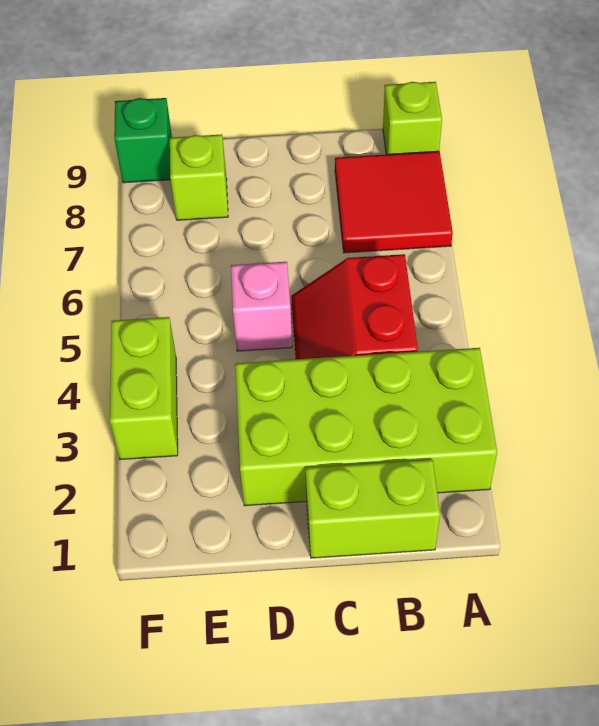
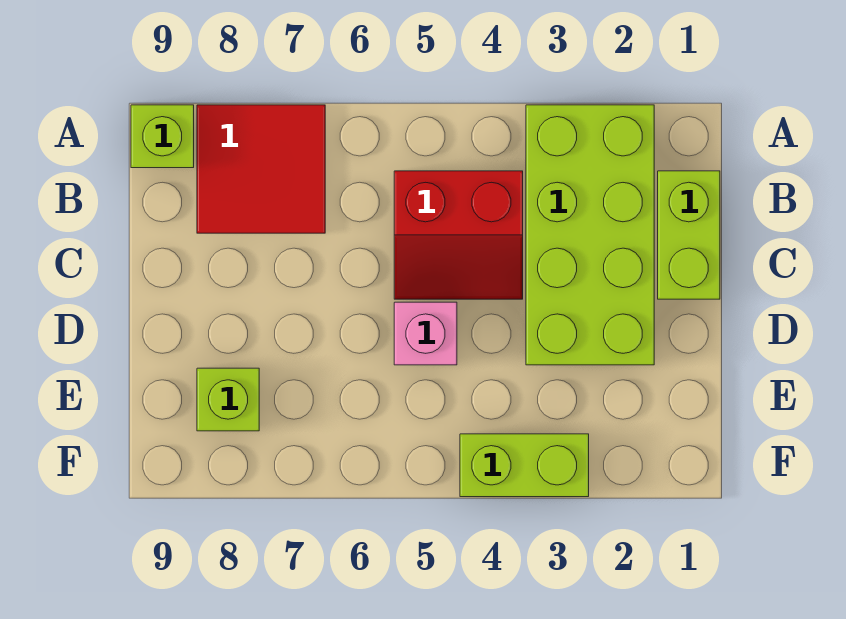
green brick F9 level 1 -> none

